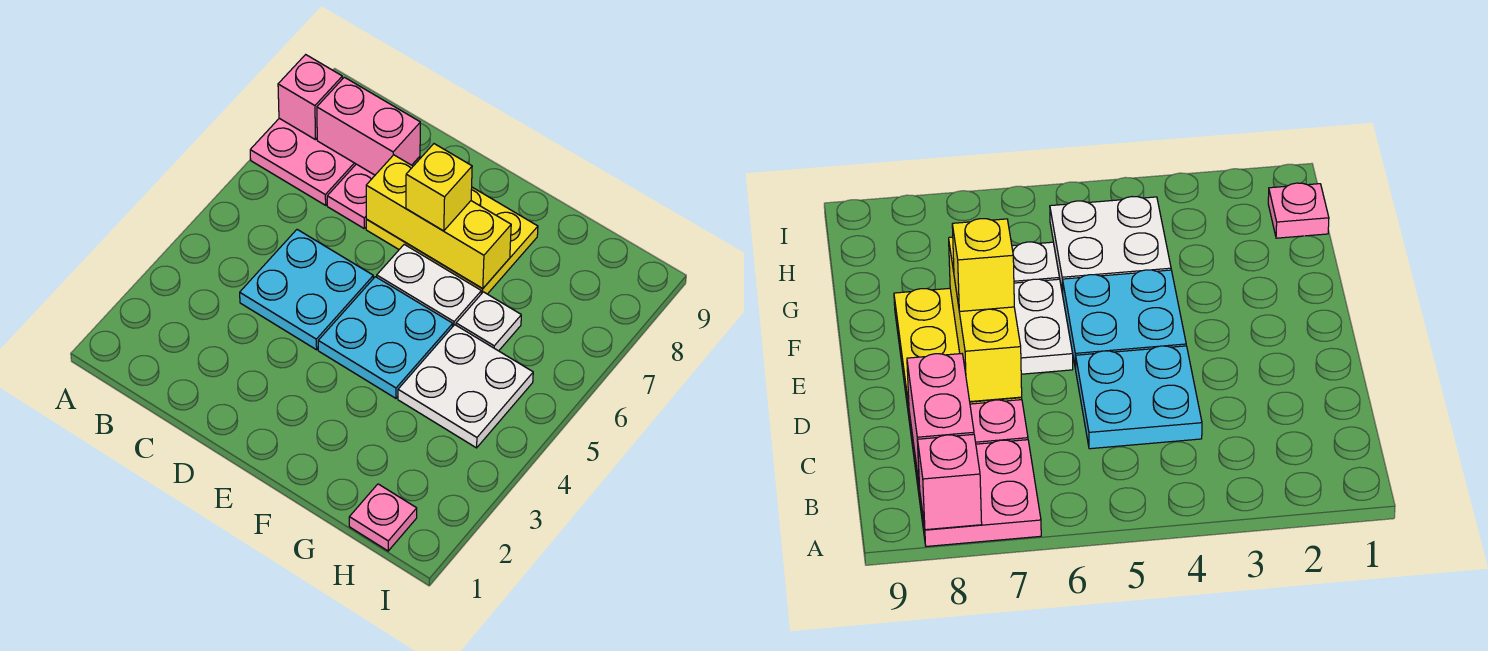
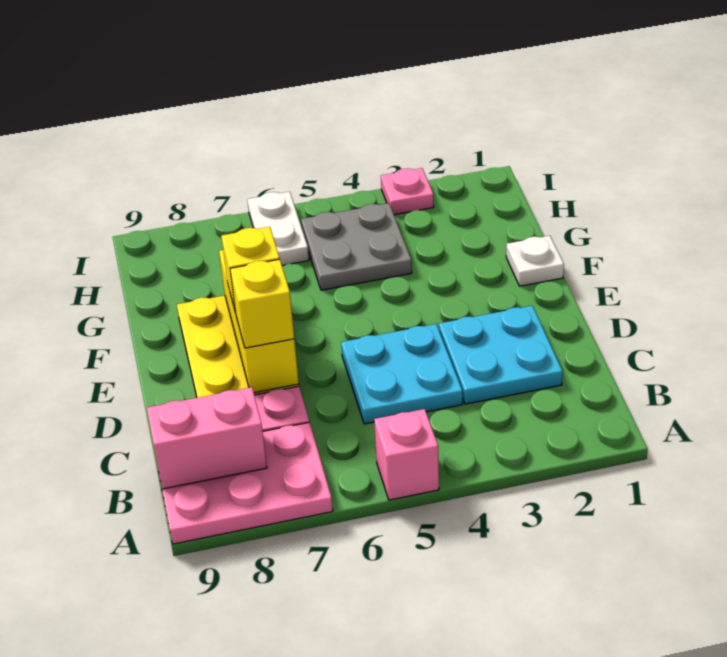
pink plate A7:B8 level 1 -> pink plate A7:B9 level 1
pink brick A8 level 2 -> pink brick A5 level 1
pink brick B8:C8 level 2 -> pink brick B8:B9 level 2
none -> yellow brick D7 level 3
cyan plate E4:F5 level 1 -> cyan plate C2:D3 level 1
white plate E6:F6 level 1 -> white plate H6:I6 level 1
white plate G4:H5 level 1 -> grey plate G4:H5 level 1
white plate G6 level 1 -> white plate F1 level 1
pink plate H1 level 1 -> pink plate I3 level 1

